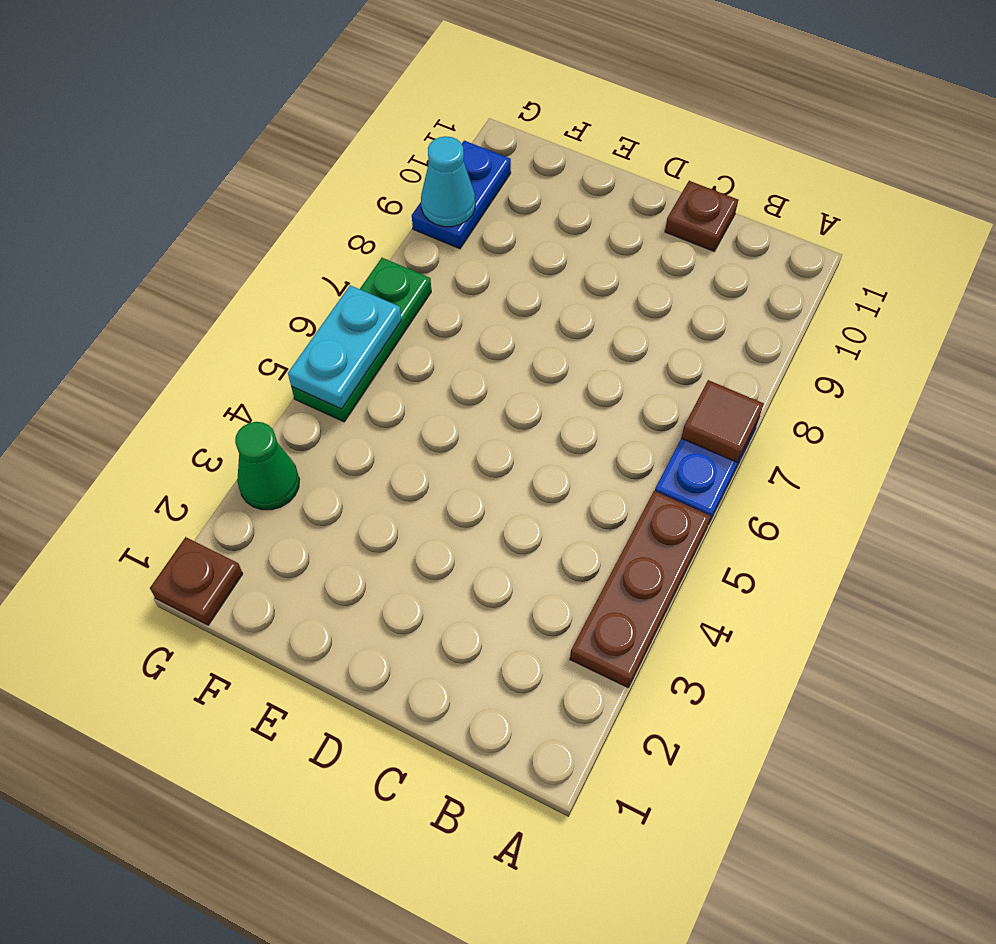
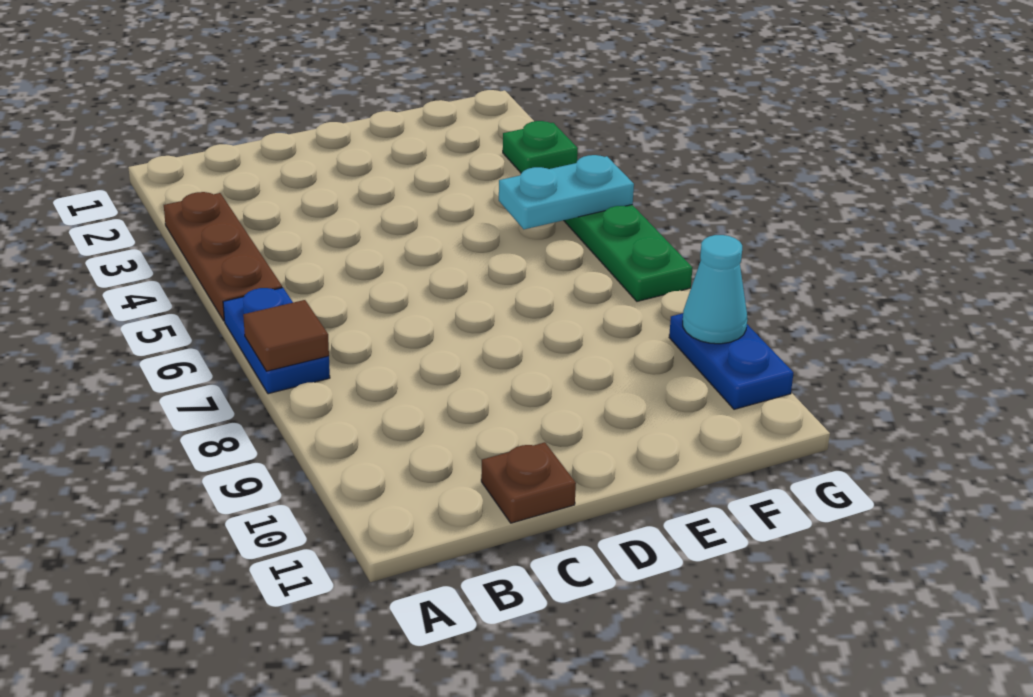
brown plate G1 level 1 -> none
green cone G3 level 1 -> green plate G3 level 1
cyan plate G5:G6 level 2 -> cyan plate F5:G5 level 2

